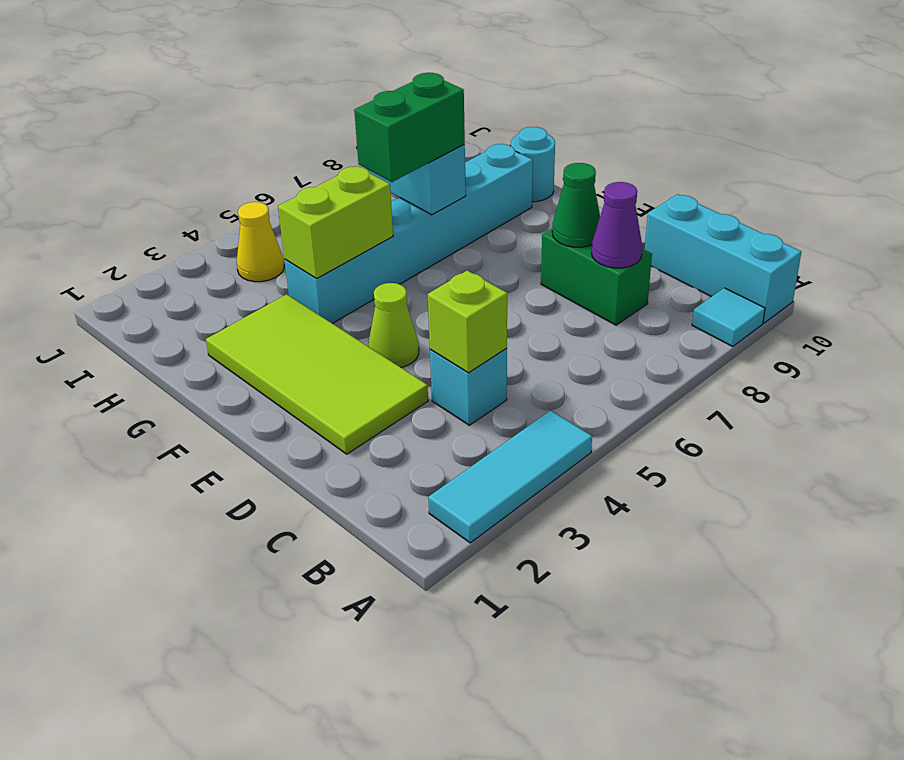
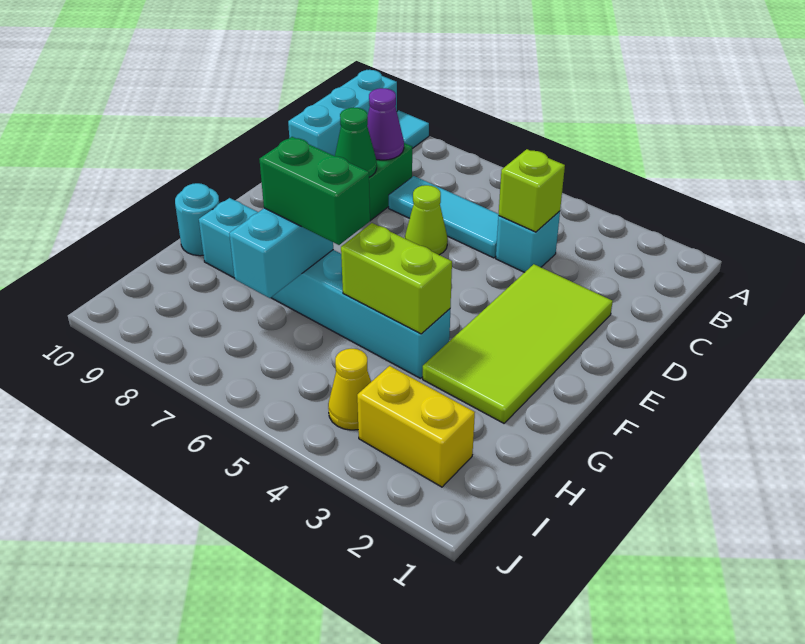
cyan tile A2:A4 level 1 -> cyan tile C5:C7 level 1
lime cone E4 level 1 -> lime cone D6 level 1
none -> yellow brick I2:I3 level 1

